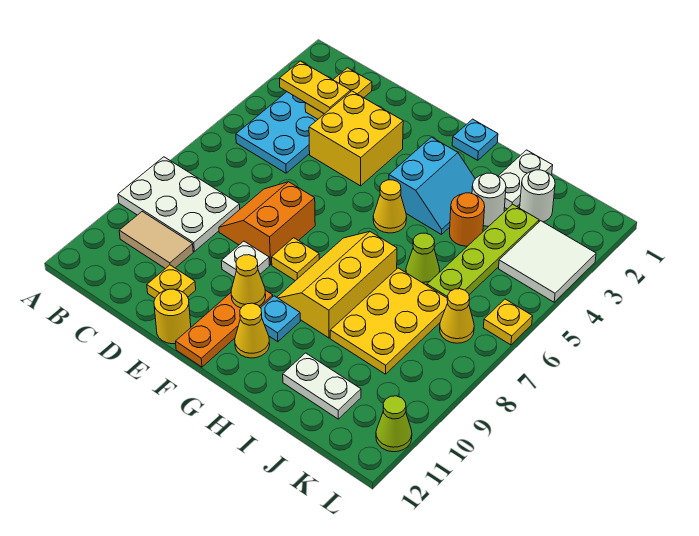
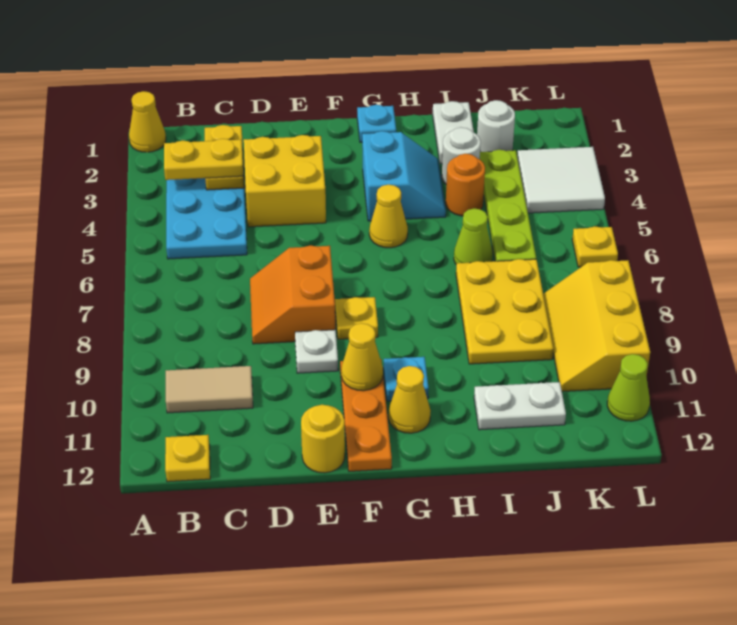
white plate A8:C9 level 1 -> none
yellow plate D11 level 1 -> yellow plate B12 level 1
yellow slope G7:H9 level 1 top H -> yellow slope K8:L10 level 1 top L
yellow cone K7 level 1 -> yellow cone A1 level 1

